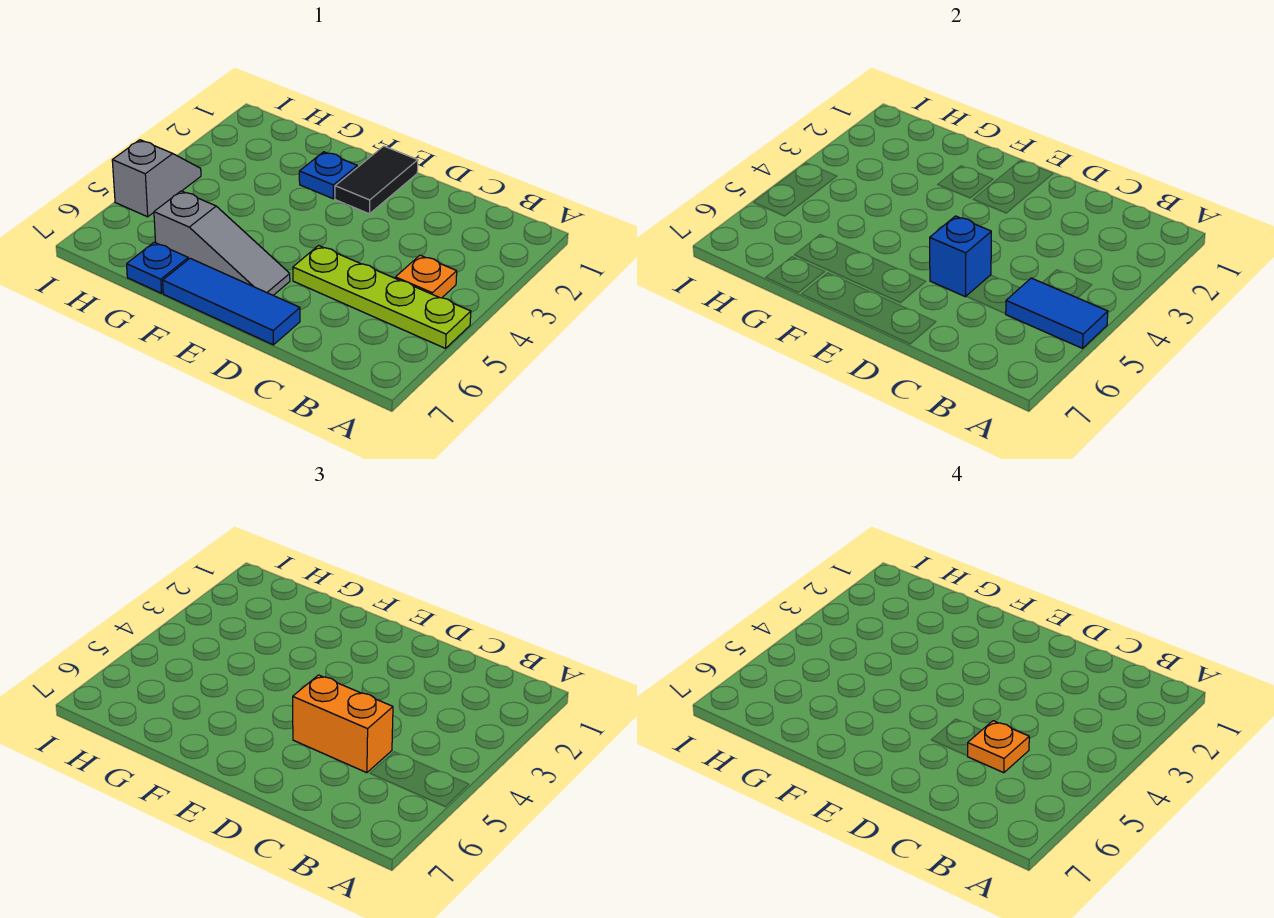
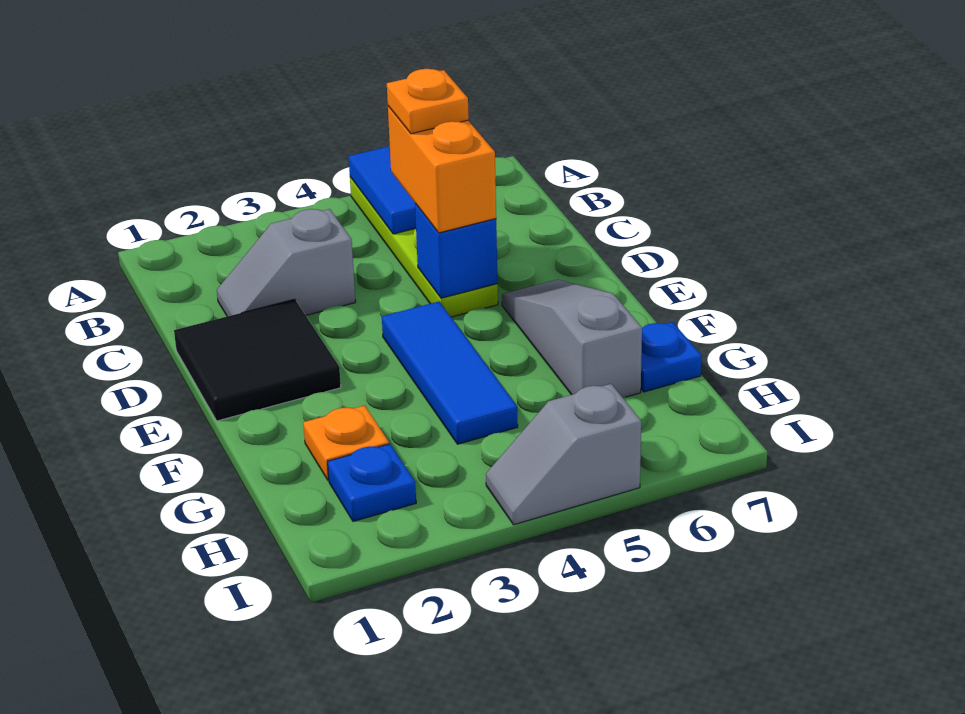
orange plate B4 level 1 -> orange plate G2 level 1
none -> grey slope C2:C3 level 1 top 3
blue tile D7:F7 level 1 -> blue tile E4:G4 level 1
black tile E1:E2 level 1 -> black tile D1:E2 level 1
blue plate F2 level 1 -> blue plate H2 level 1

